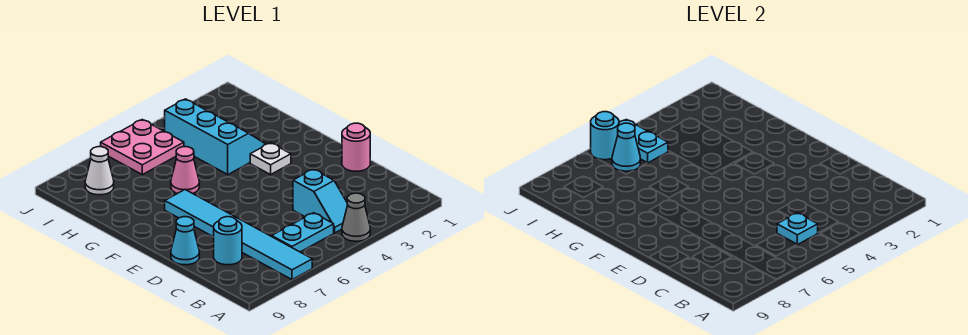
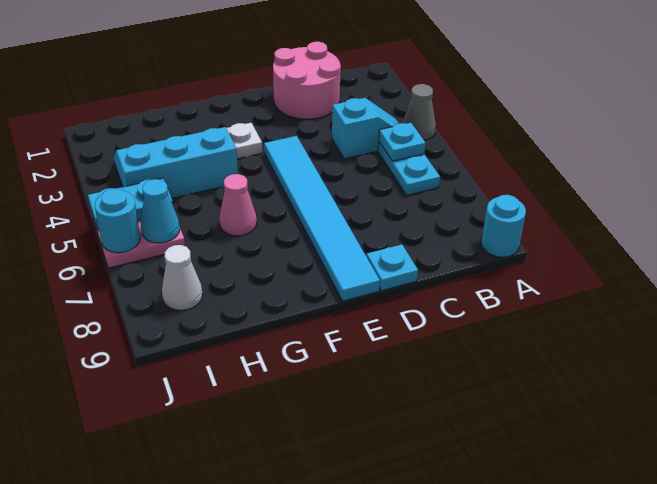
cyan tile A7:F7 level 1 -> cyan tile E4:E9 level 1
cyan round brick C8 level 1 -> cyan round brick A9 level 1
pink round brick D1 level 1 -> pink round brick C1:D2 level 1
cyan cone D9 level 1 -> cyan plate D9 level 1

